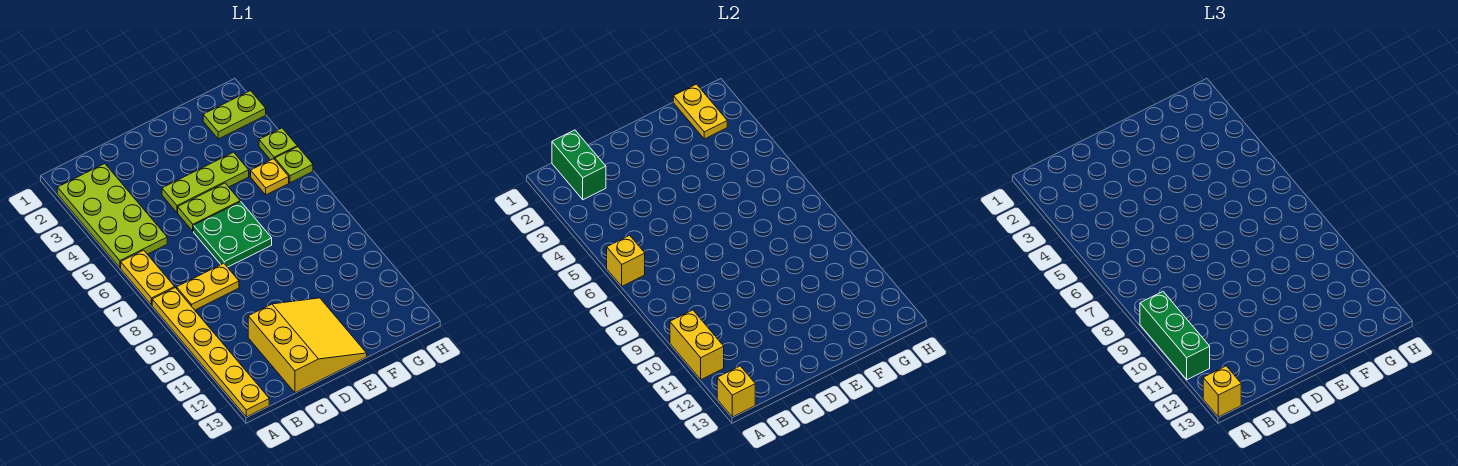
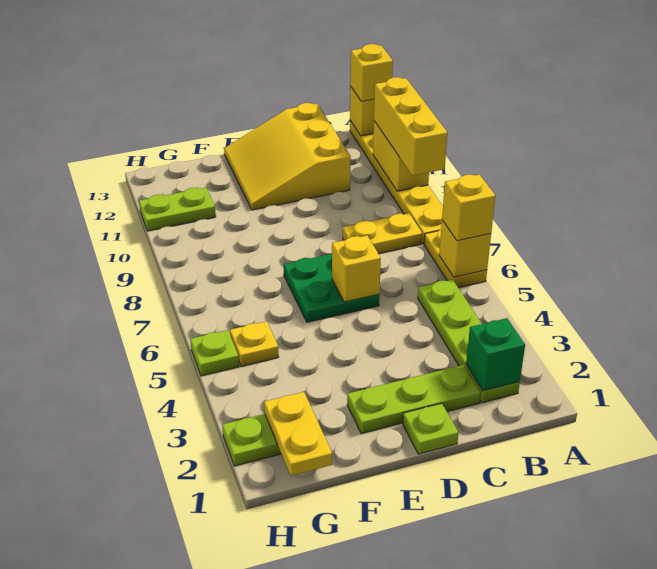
lime plate A2:B5 level 1 -> lime plate B2:B5 level 1
none -> yellow brick A6 level 3
green brick A9:A11 level 3 -> yellow brick A9:A11 level 3
green brick B1:B2 level 2 -> green brick B2 level 2
lime plate D4:F4 level 1 -> lime plate C2:E2 level 1
lime plate D5:E5 level 1 -> lime plate G11:H11 level 1
none -> yellow brick D6 level 2
lime plate H4 level 1 -> lime plate D1 level 1

